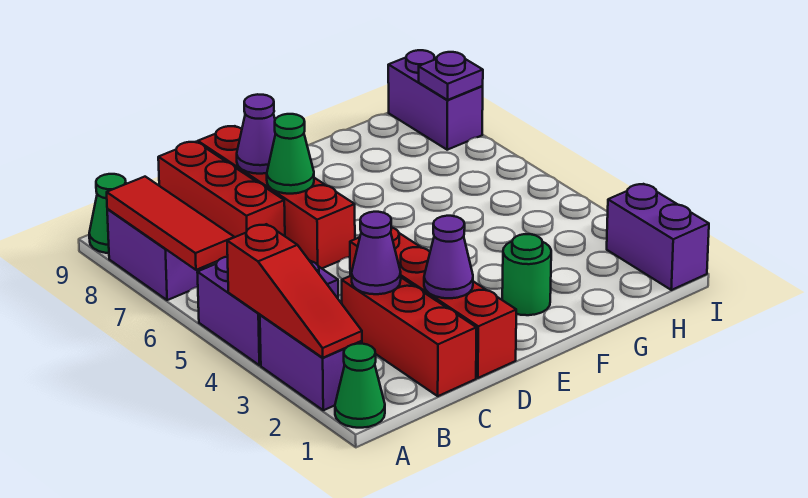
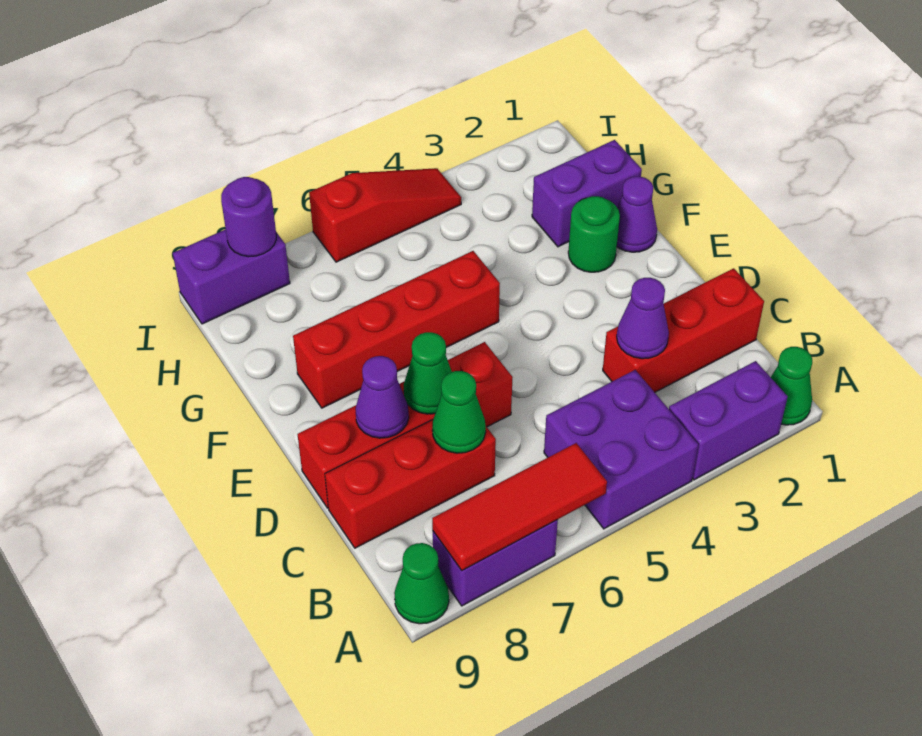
red slope A2:A4 level 2 top 4 -> red slope I4:I6 level 1 top 6
none -> green cone C7 level 2
red brick D1:D4 level 1 -> red brick F5:F8 level 1
purple cone D2 level 2 -> purple cone F1 level 1
purple brick I1:I2 level 1 -> purple brick G1:G2 level 1
purple plate I8 level 2 -> purple round brick I8 level 2

